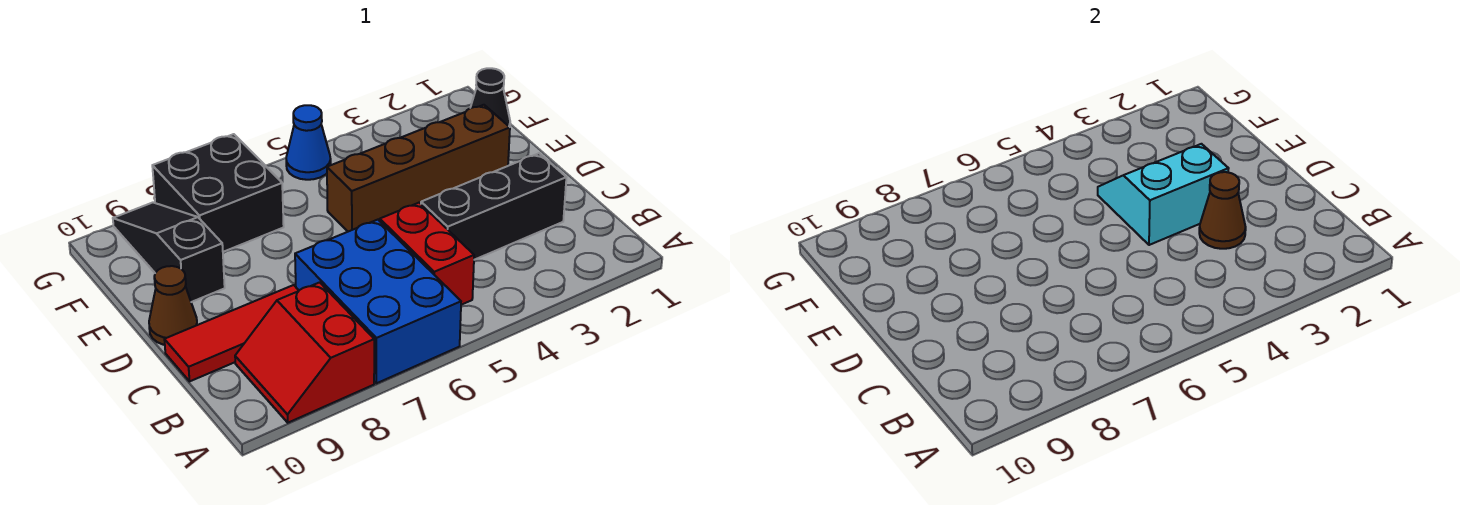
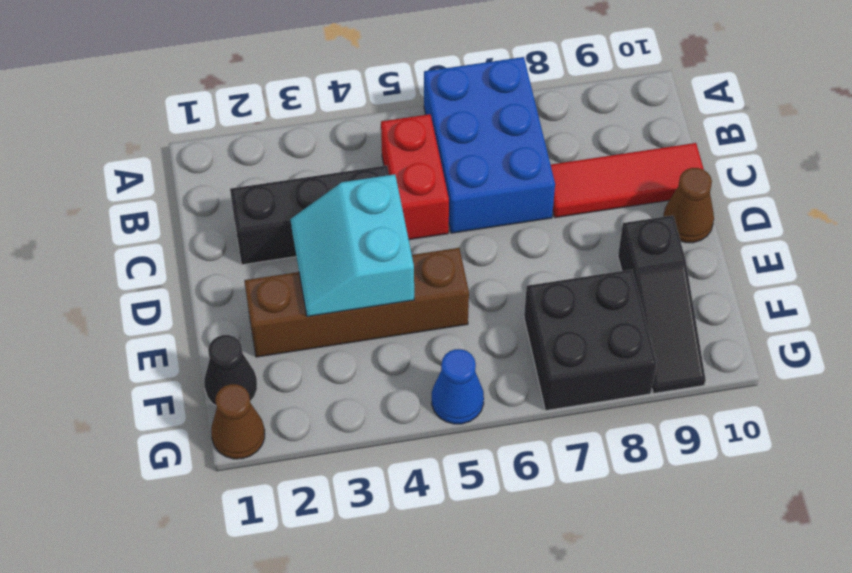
red slope A8:B9 level 1 top 8 -> none
brown cone C3 level 2 -> brown cone G1 level 1
cyan slope D3:E4 level 2 top D -> cyan slope D3:E4 level 2 top 4

